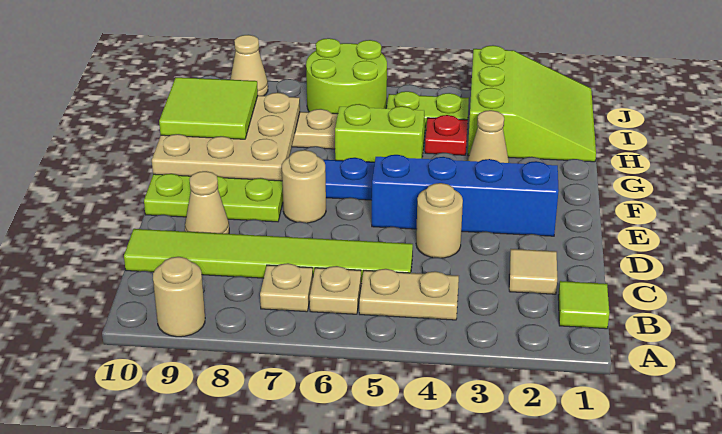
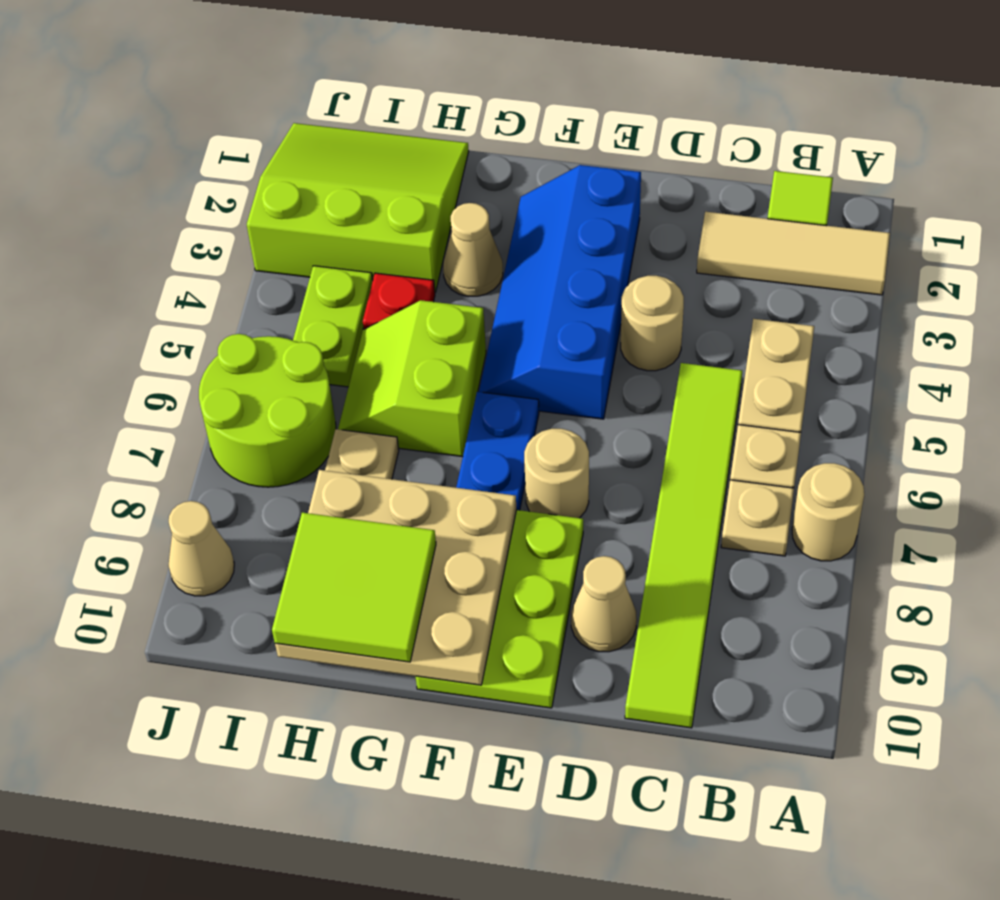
tan round brick A9 level 1 -> tan round brick A7 level 1
tan tile C2 level 1 -> tan tile A2:C2 level 1

